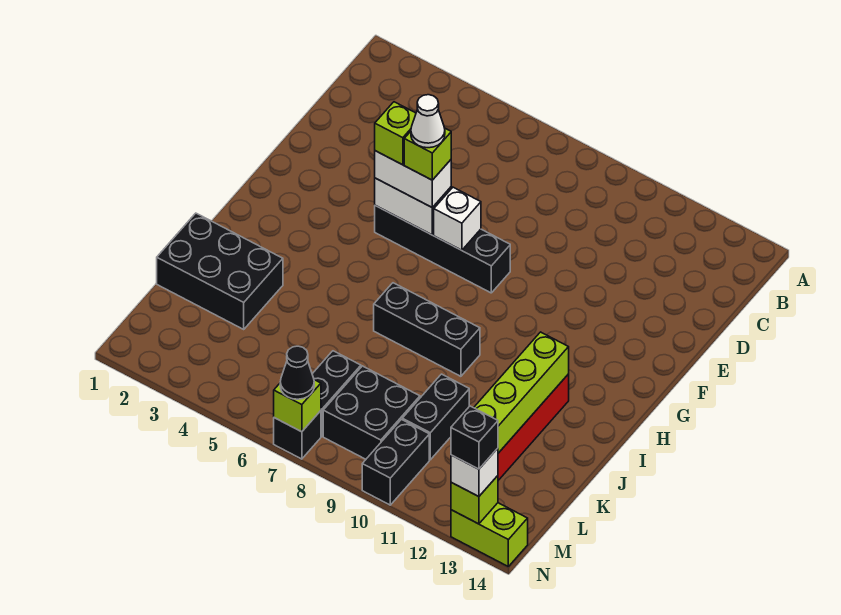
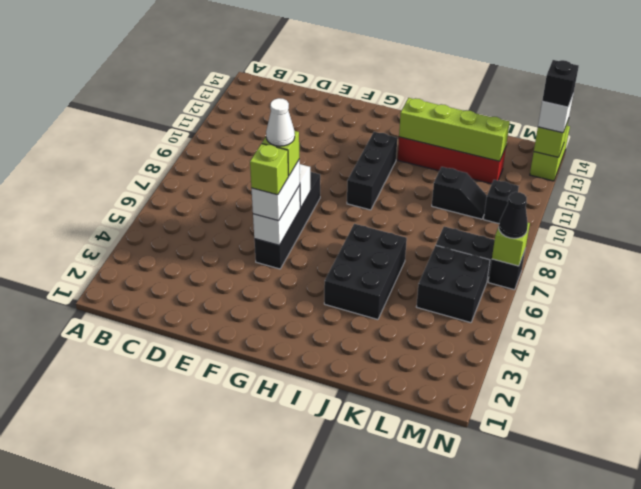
black brick I7:I9 level 1 -> black brick H9:H11 level 1
black brick J1:K3 level 1 -> black brick I4:J6 level 1
black brick K10:L10 level 1 -> black slope K10:L10 level 1 top K
black brick L8:M9 level 1 -> black brick L5:M6 level 1
black brick M10:N10 level 1 -> black brick M10 level 1

